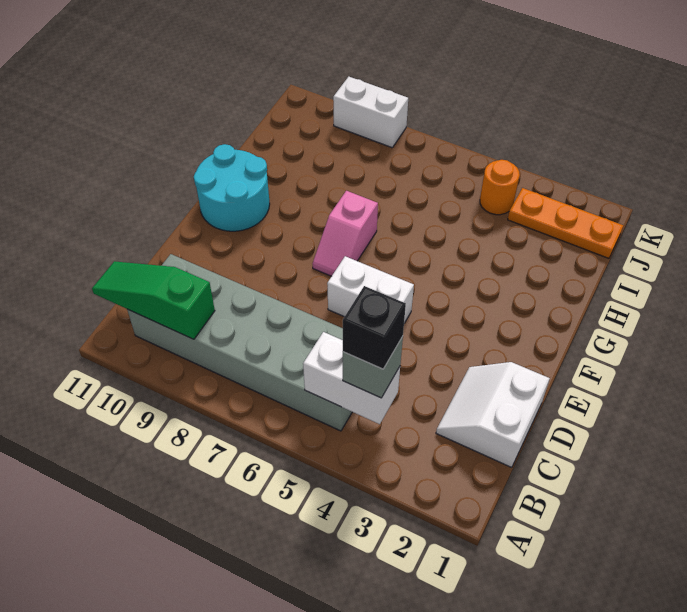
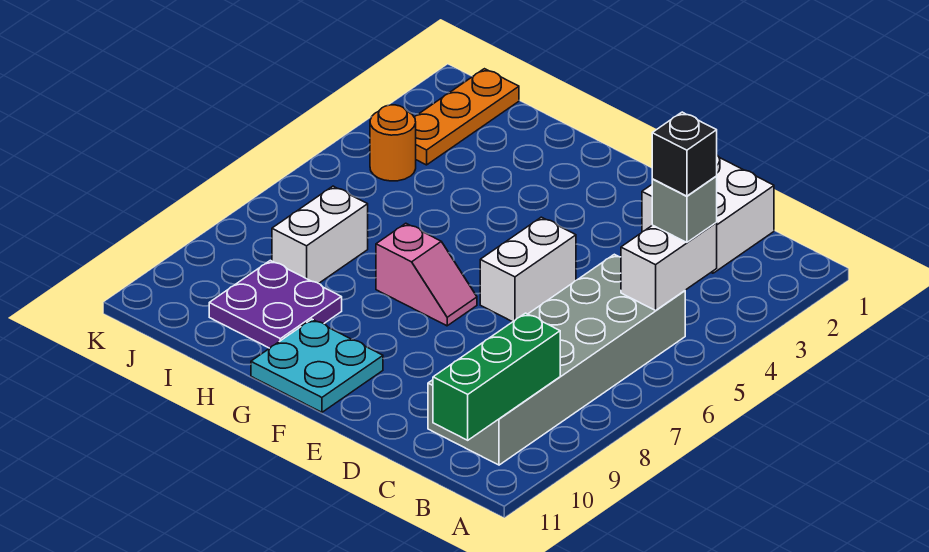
green slope B9:B11 level 2 top 9 -> green brick B9:B11 level 2
white slope C1:D2 level 1 top 1 -> white brick C1:D2 level 1
cyan round brick F10:G11 level 1 -> cyan plate F10:G11 level 1
none -> purple plate H9:I10 level 1
white brick K8:K9 level 1 -> white brick I7:I8 level 1

